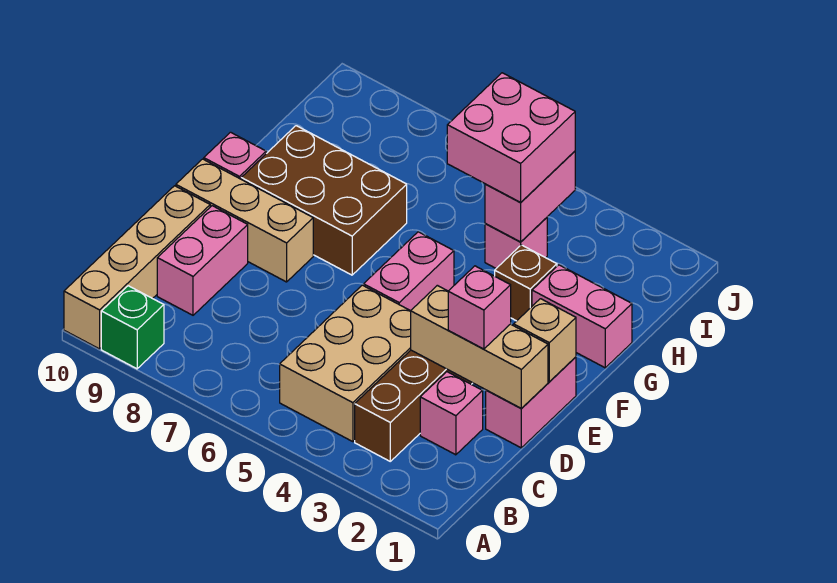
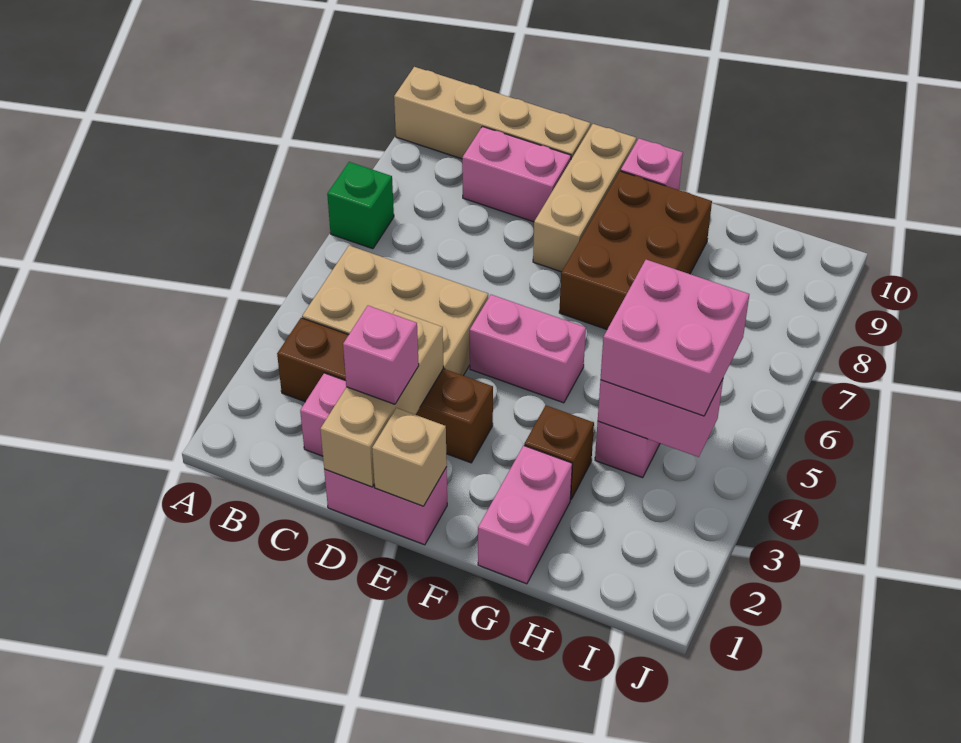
green brick A9 level 1 -> green brick A7 level 1

